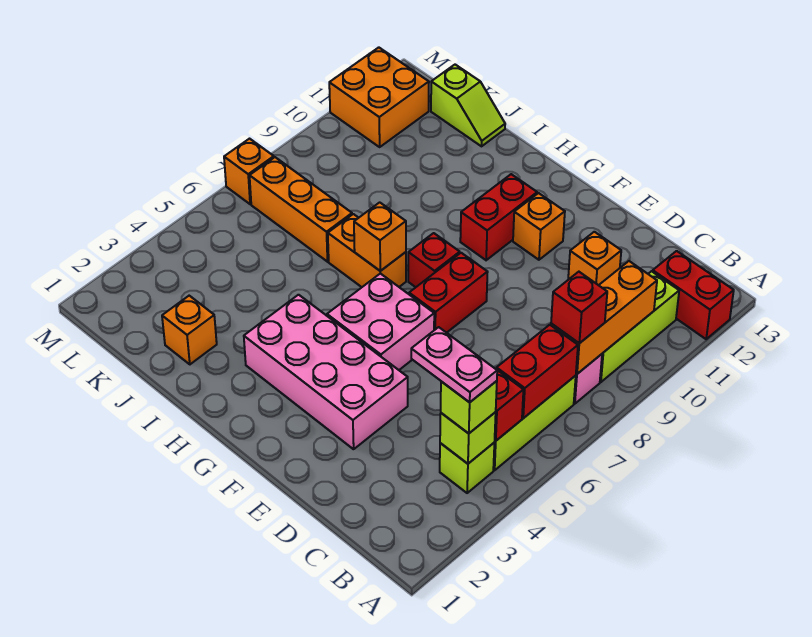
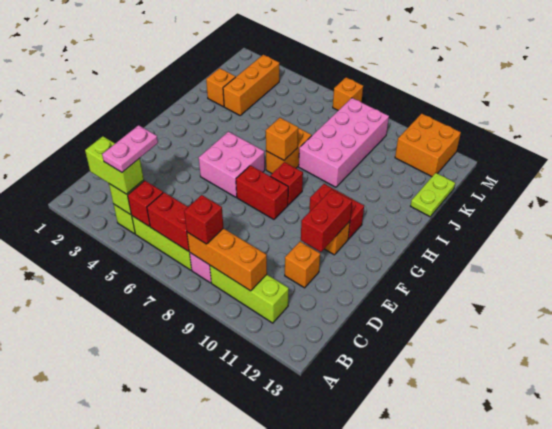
red brick A12:B12 level 1 -> red brick E11:F11 level 2
lime brick B4 level 3 -> lime brick B3:B4 level 3
pink brick E3:H4 level 1 -> pink brick I8:L9 level 1
orange brick J7:L7 level 1 -> orange brick J3:L3 level 1
lime slope J13:K13 level 1 top K -> lime plate J13:K13 level 1

